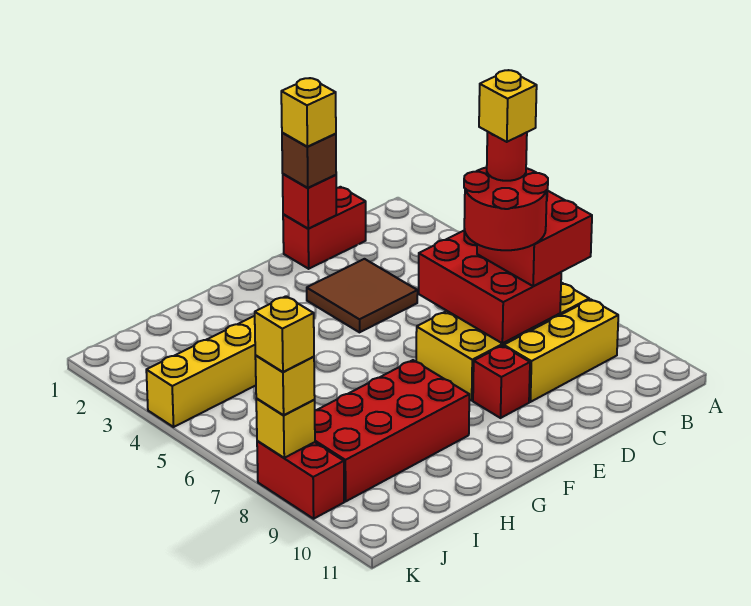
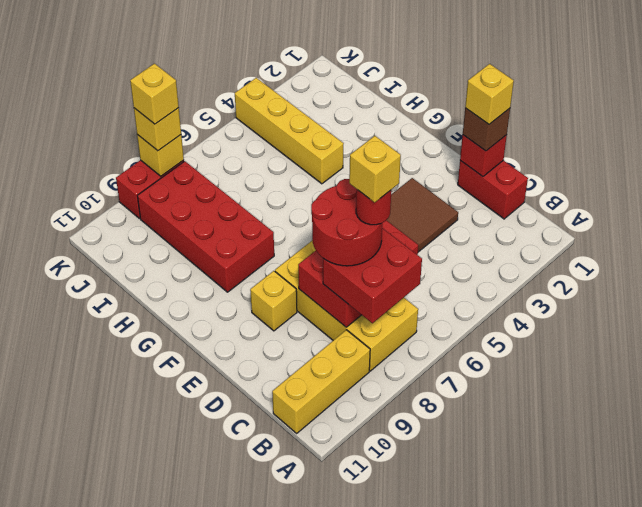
yellow brick B9:D9 level 1 -> yellow brick B9:B11 level 1
red brick E9 level 1 -> yellow brick E9 level 1

